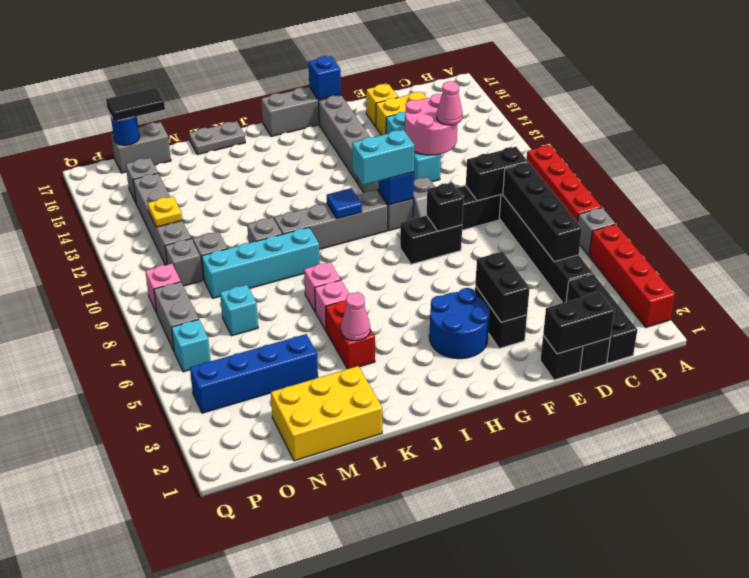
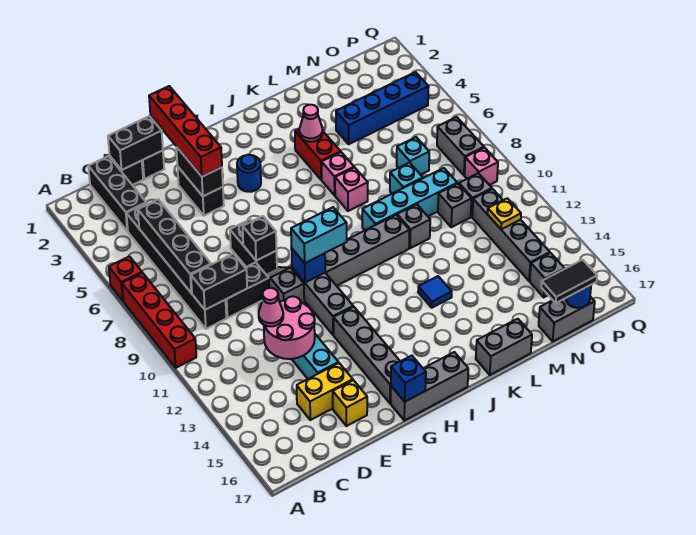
red brick A2:A5 level 1 -> red brick F1:F4 level 3
grey brick A6 level 1 -> red brick A6 level 1
black brick F8:G8 level 1 -> black brick F7:F8 level 1
blue round brick G3:H4 level 1 -> blue round brick H4 level 1
blue tile I10 level 2 -> blue tile K13 level 1
grey plate K17:L17 level 1 -> grey brick K17:L17 level 1
yellow brick L1:N2 level 1 -> none
cyan brick P6 level 1 -> cyan brick M8 level 1

